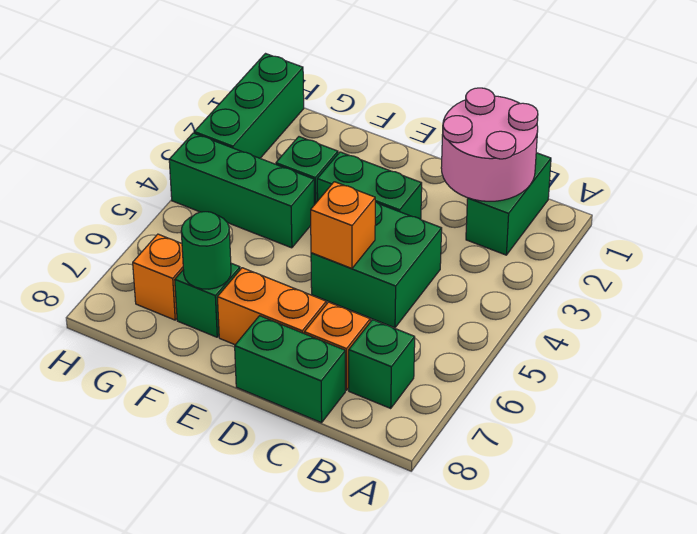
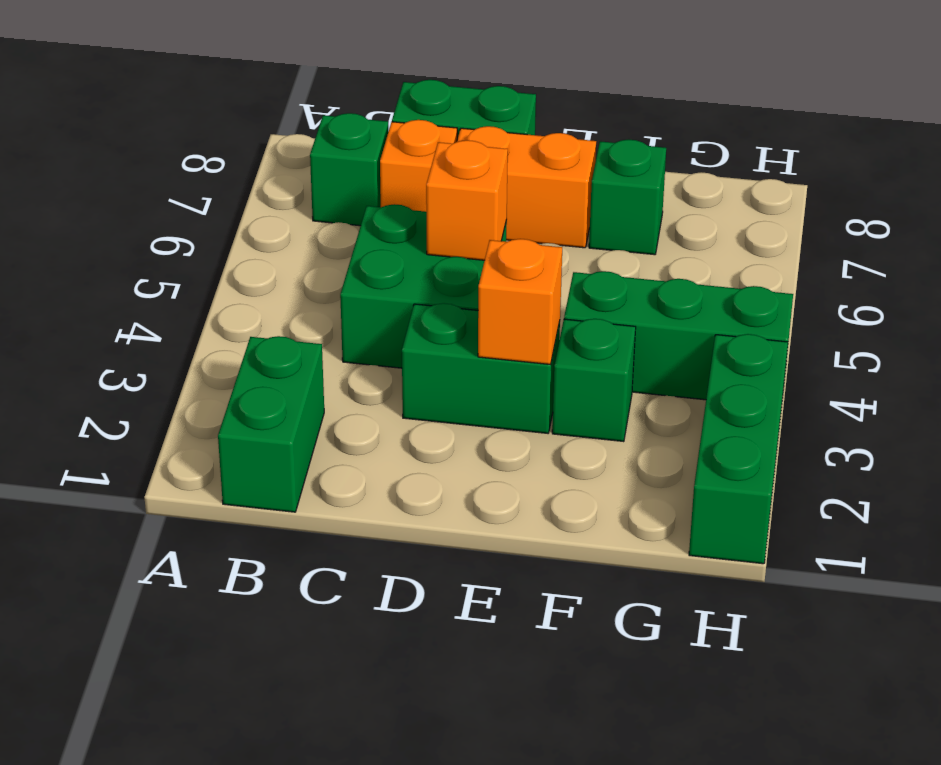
pink round brick B1:C2 level 2 -> none
green round brick F7 level 2 -> none
orange brick G7 level 1 -> orange brick E3 level 2

